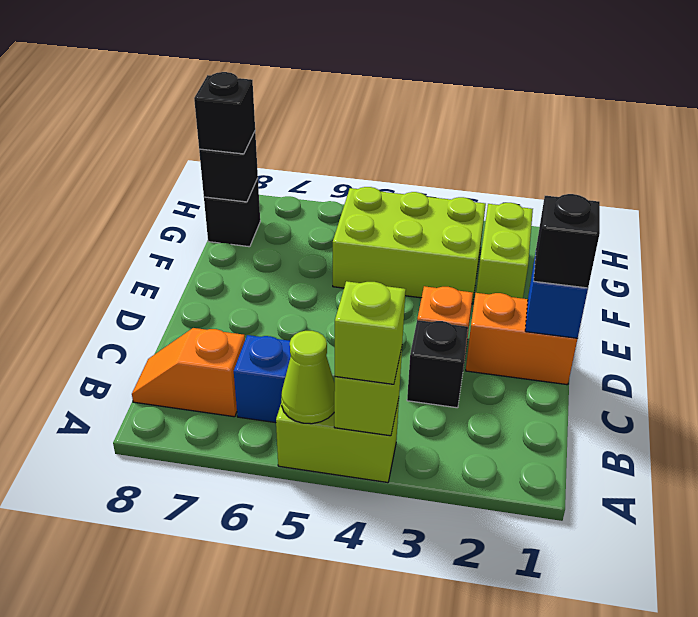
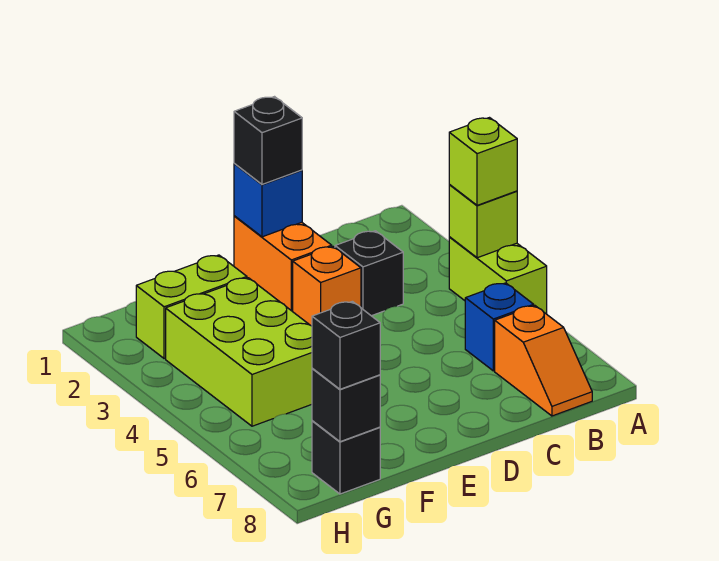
lime cone A5 level 2 -> none

